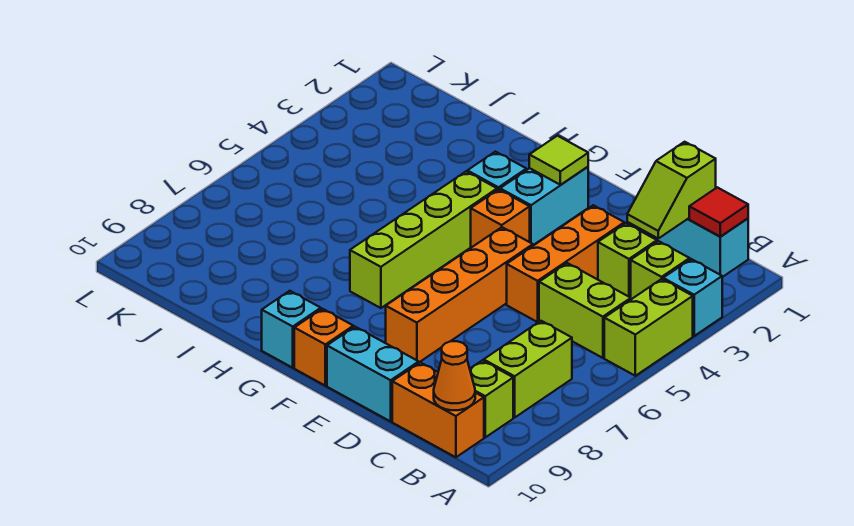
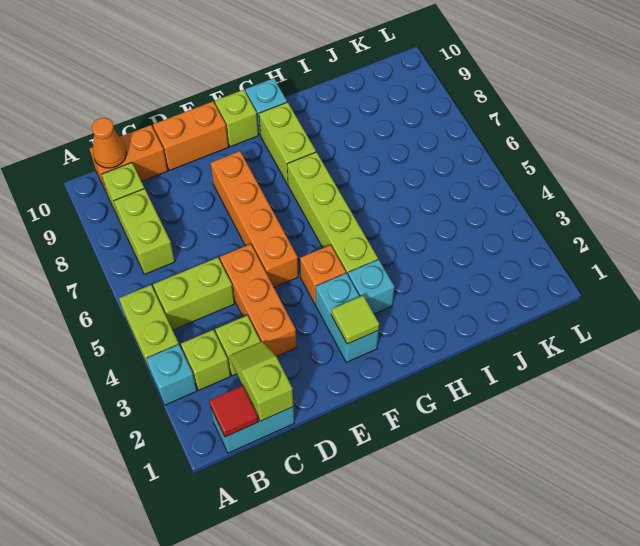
cyan brick D10:E10 level 1 -> orange brick D10:E10 level 1
orange brick F10 level 1 -> lime brick F10 level 1
none -> lime brick G8:G9 level 1

